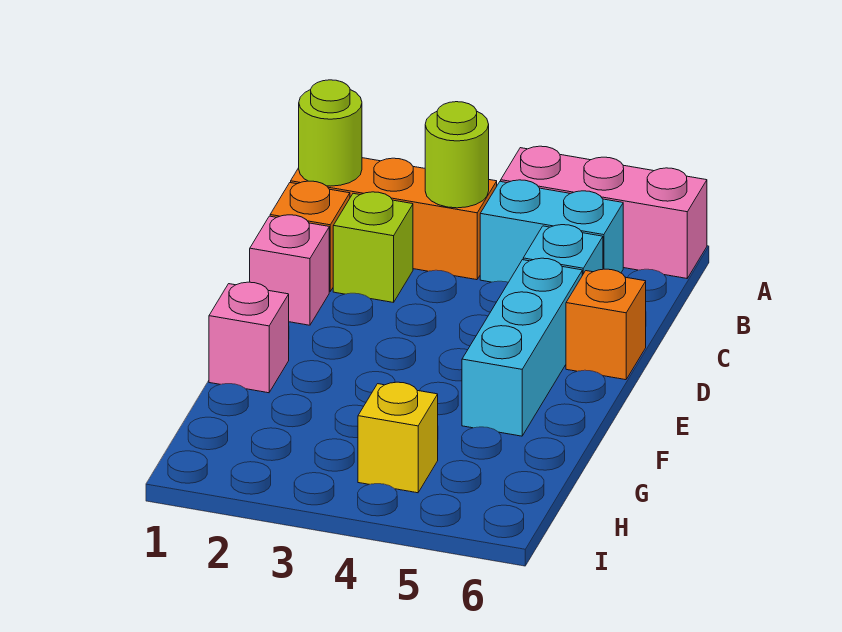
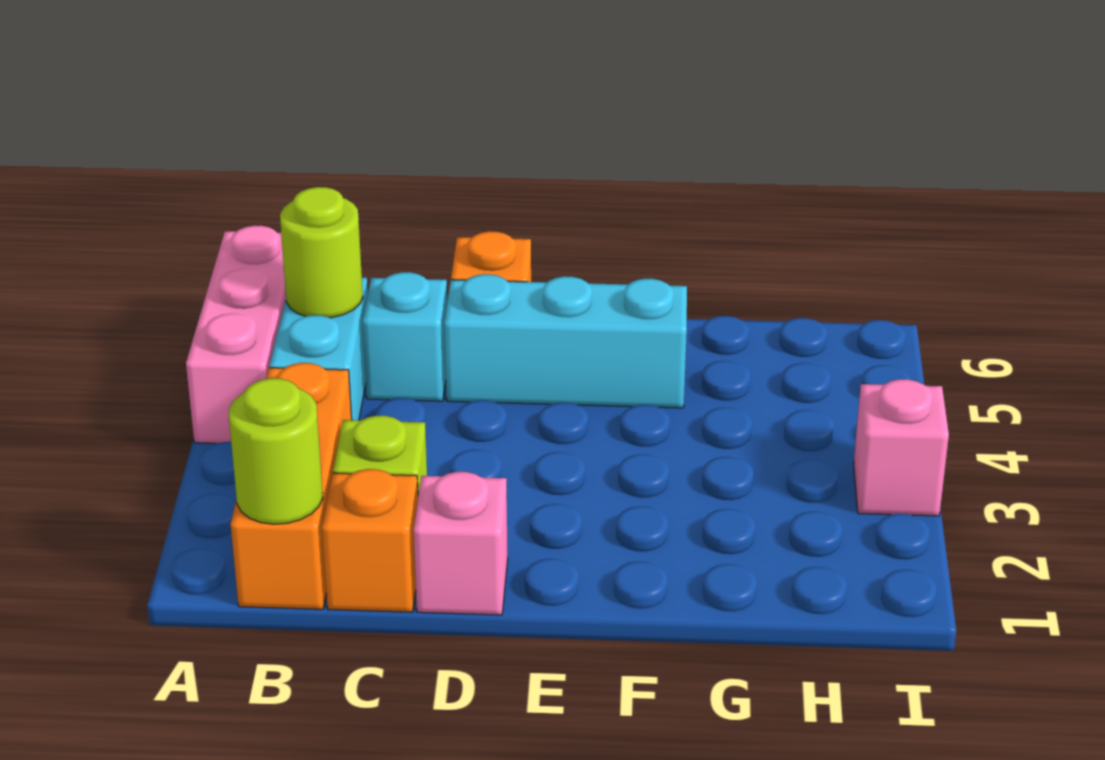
lime round brick B3 level 2 -> lime round brick B5 level 2
pink brick F1 level 1 -> pink brick I3 level 1
yellow brick H4 level 1 -> none

